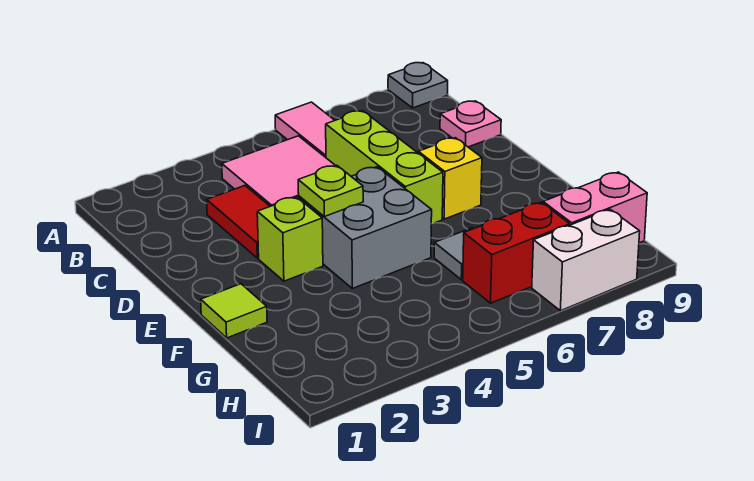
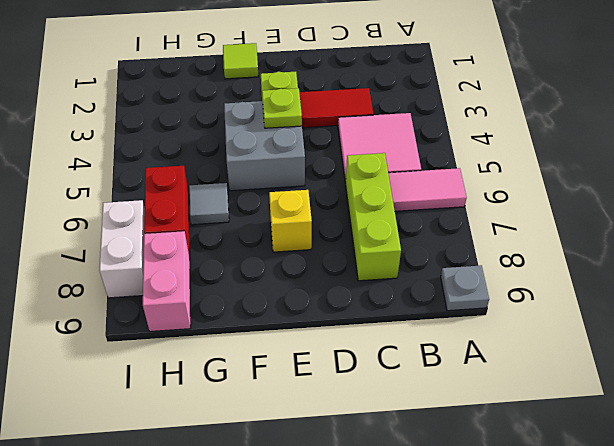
lime brick C6:E6 level 1 -> lime brick C6:C8 level 1
pink plate C9 level 1 -> none

